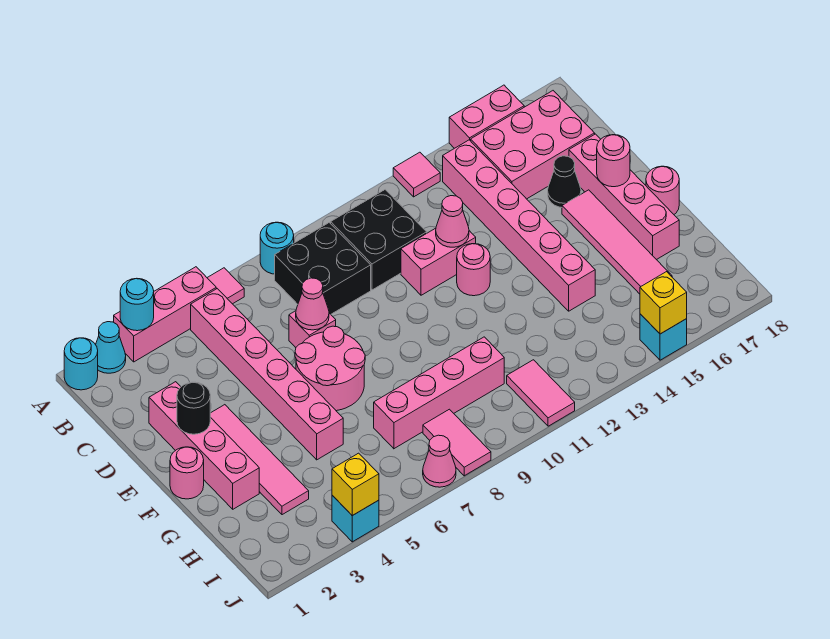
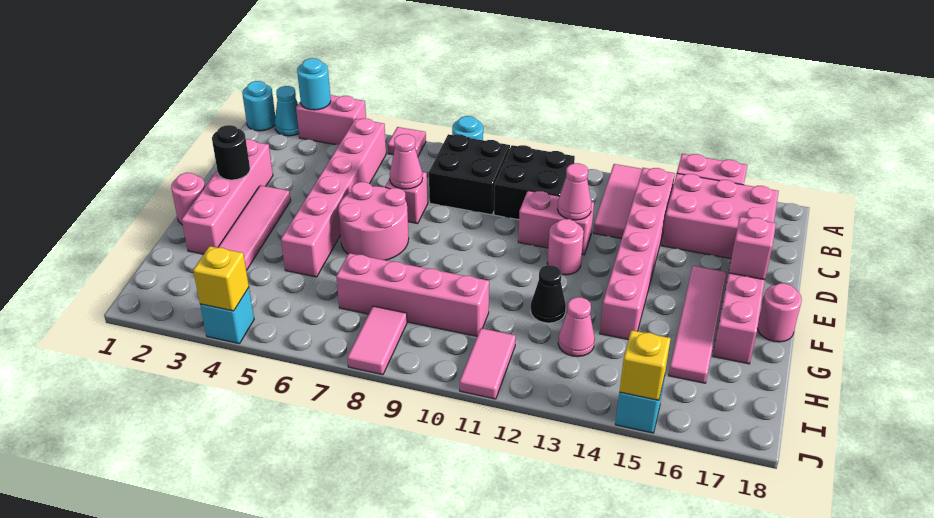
pink brick A3:A5 level 1 -> pink brick A3:A4 level 1
pink tile A13 level 1 -> pink tile A13:C13 level 1
black cone D16 level 1 -> black cone G12 level 1
pink round brick E17 level 2 -> pink brick E17 level 2
pink cone J7 level 1 -> pink cone H13 level 1

